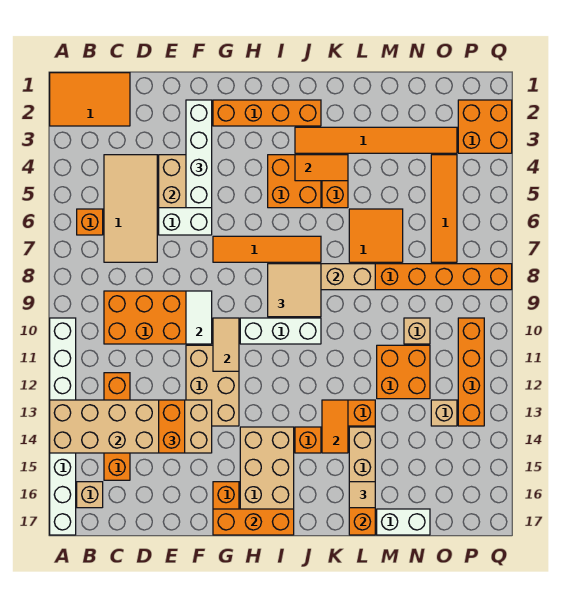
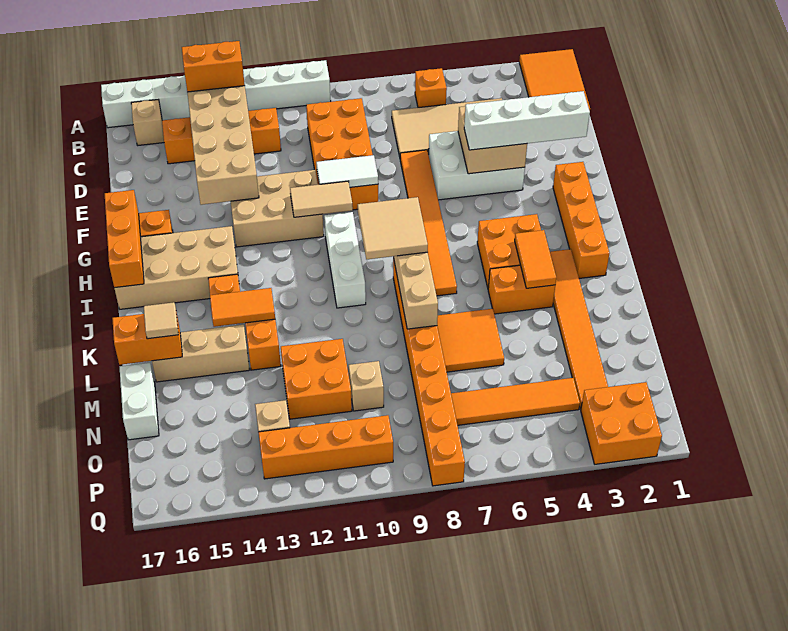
orange brick E13:E14 level 3 -> orange brick B13:B14 level 3
orange tile G7:J7 level 1 -> orange tile E7:J7 level 1

